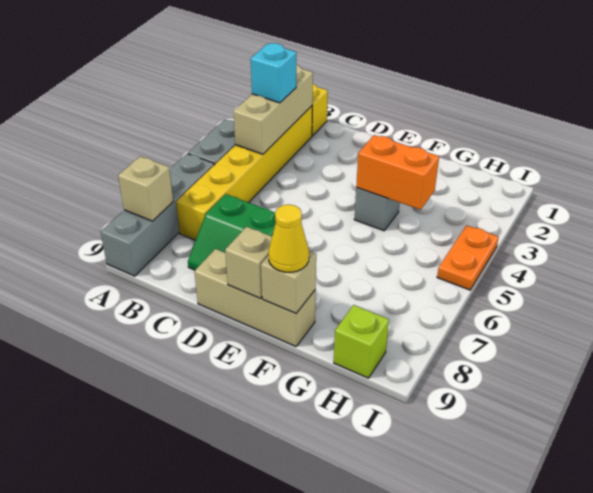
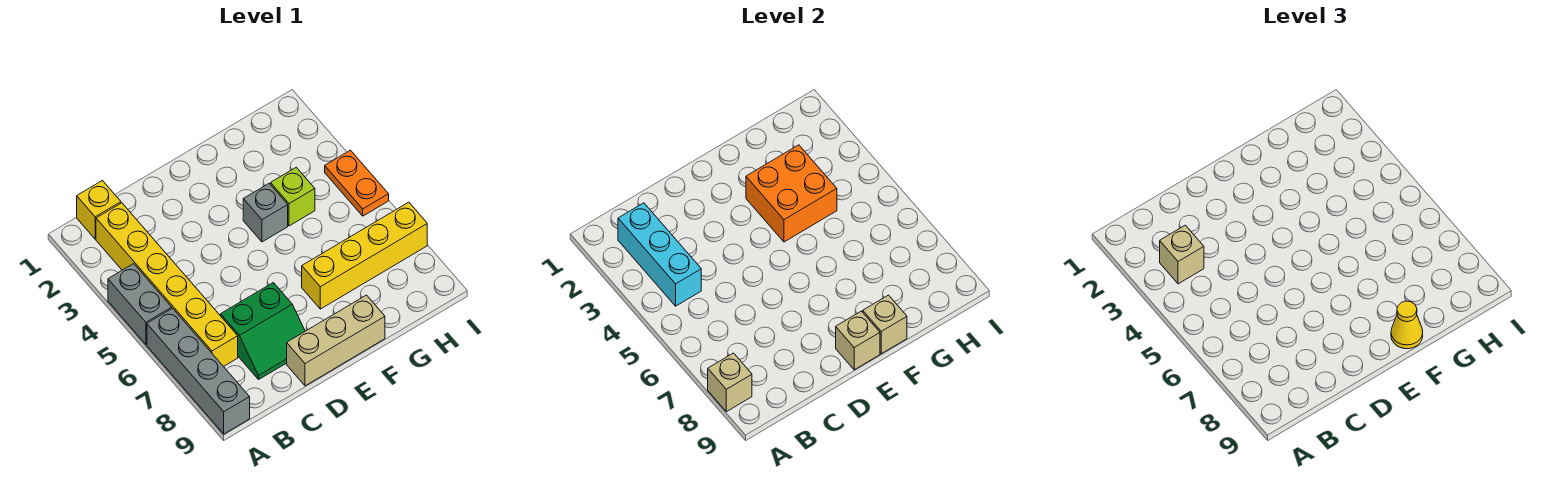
tan brick B2:B4 level 2 -> cyan brick B2:B4 level 2
cyan brick B3 level 3 -> tan brick B3 level 3
orange brick F4:G4 level 2 -> orange brick F3:G4 level 2
none -> yellow brick F7:I7 level 1
lime brick H9 level 1 -> lime brick G4 level 1

